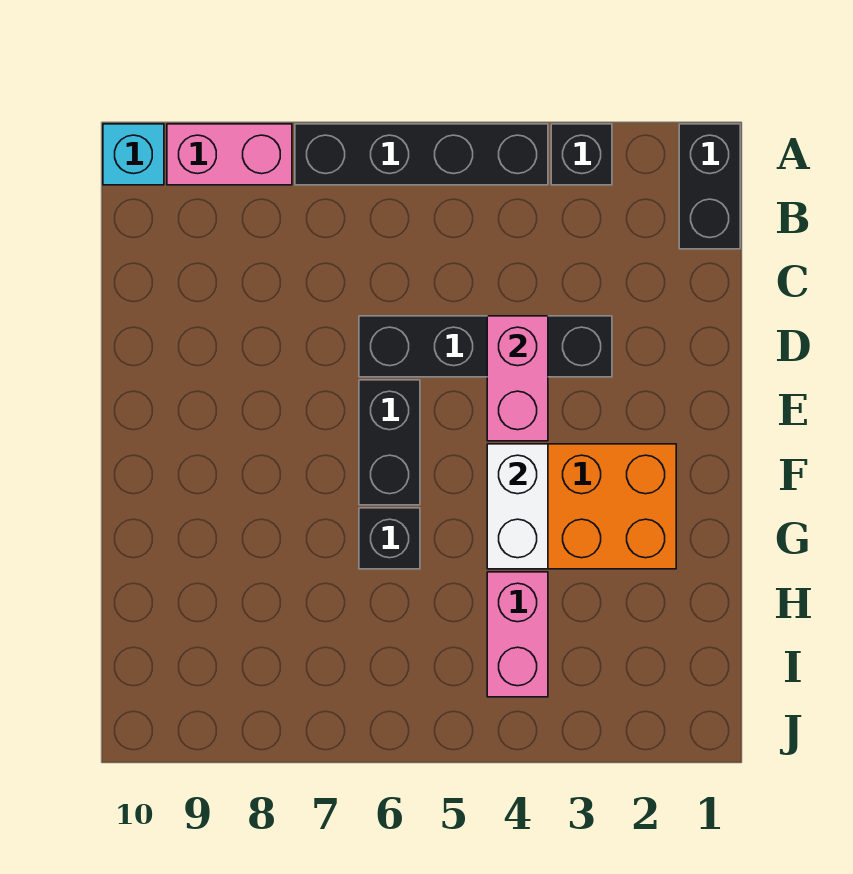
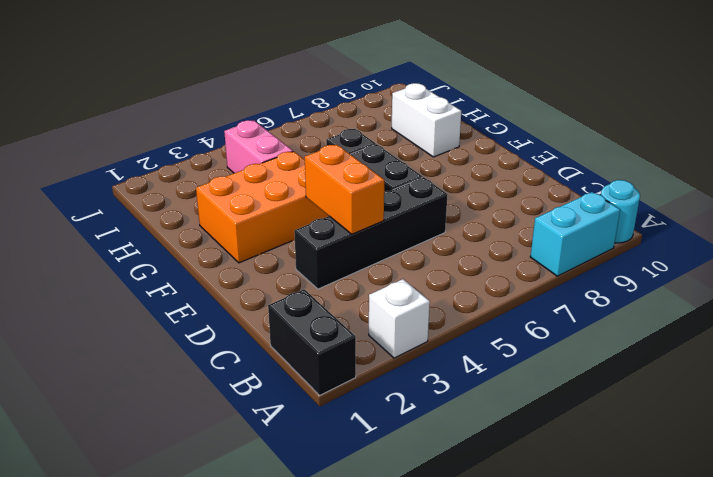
black brick A3 level 1 -> white brick A3 level 1
black brick A4:A7 level 1 -> none
pink brick A8:A9 level 1 -> cyan brick A8:A9 level 1
cyan brick A10 level 1 -> cyan round brick A10 level 1
pink brick D4:E4 level 2 -> orange brick D4:E4 level 2
white brick F4:G4 level 2 -> white brick G9:H9 level 1

